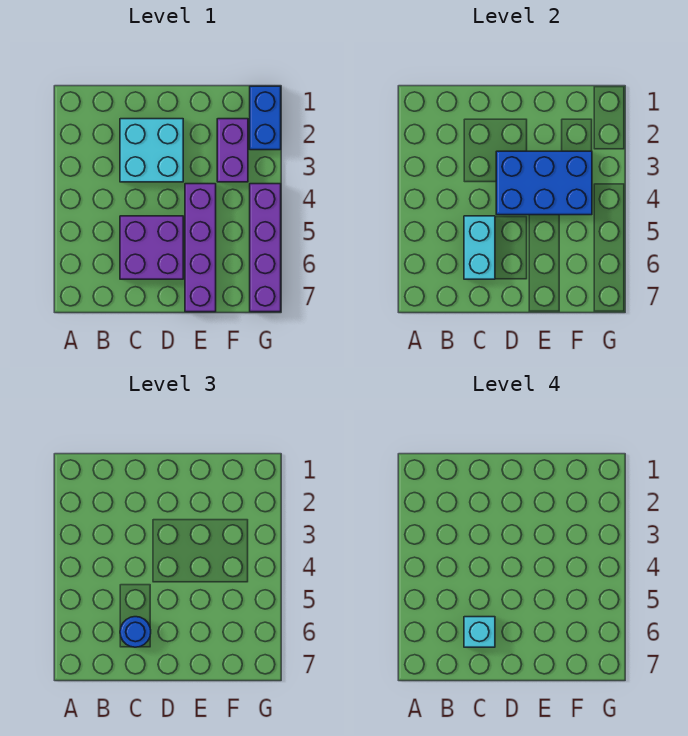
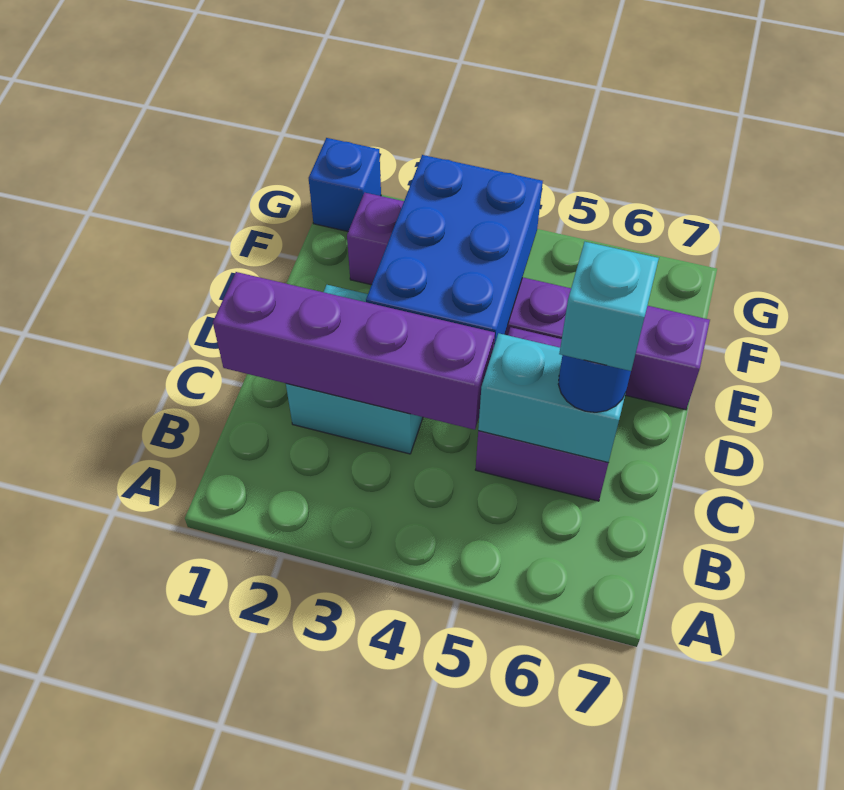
blue brick G1:G2 level 1 -> blue brick G1 level 1
purple brick G4:G7 level 1 -> purple brick C1:C4 level 2

